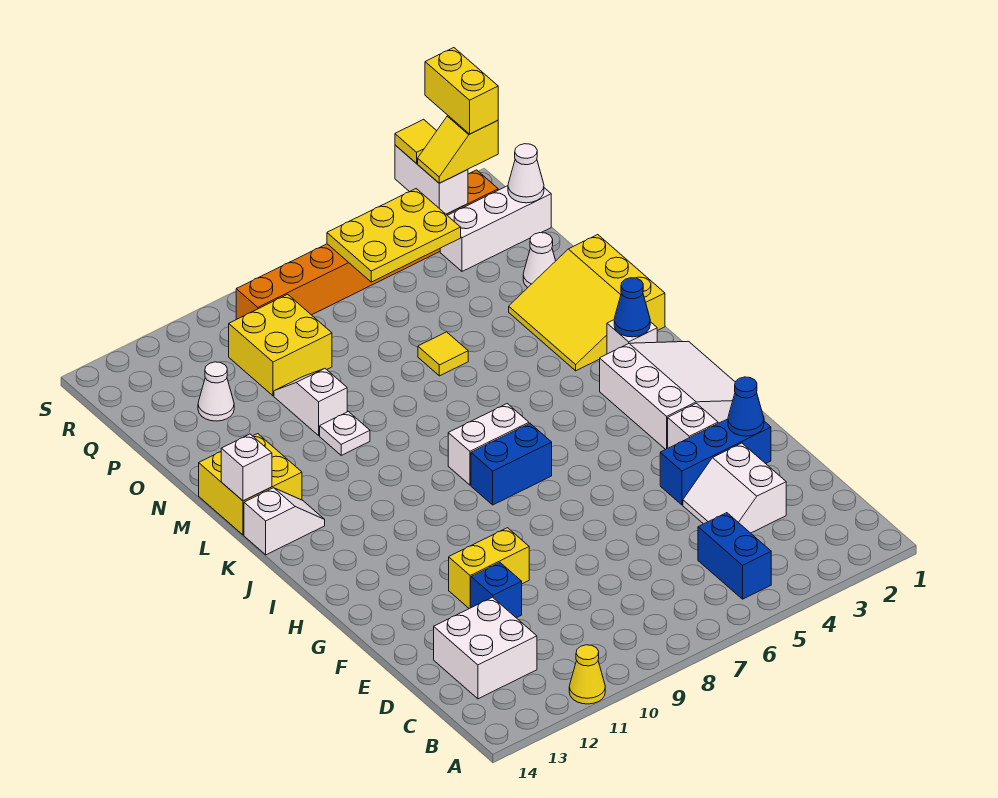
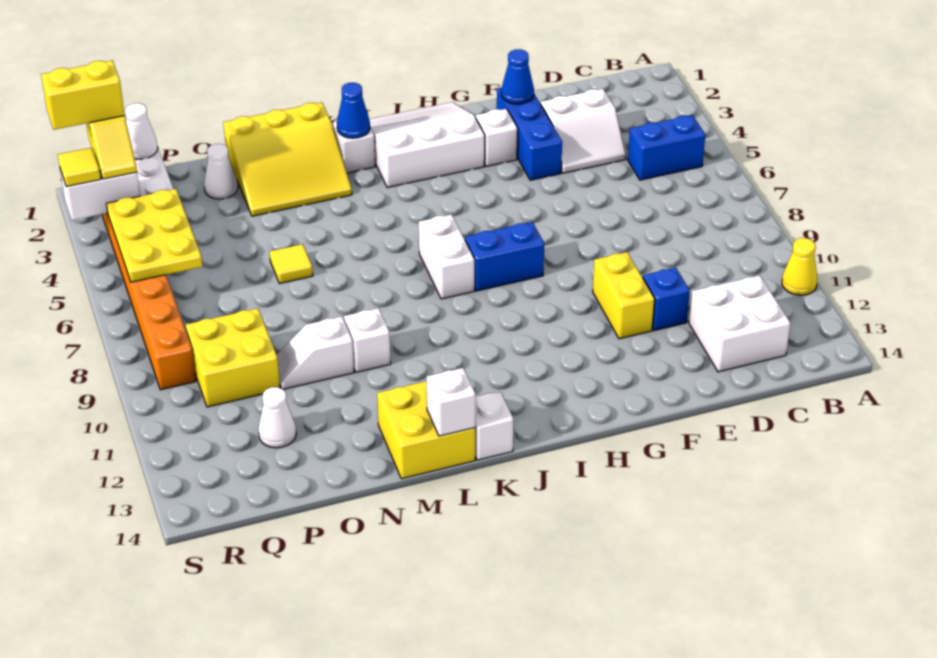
blue brick I7:I8 level 1 -> blue brick H8:I8 level 1
white plate M10 level 1 -> white brick M10 level 1

